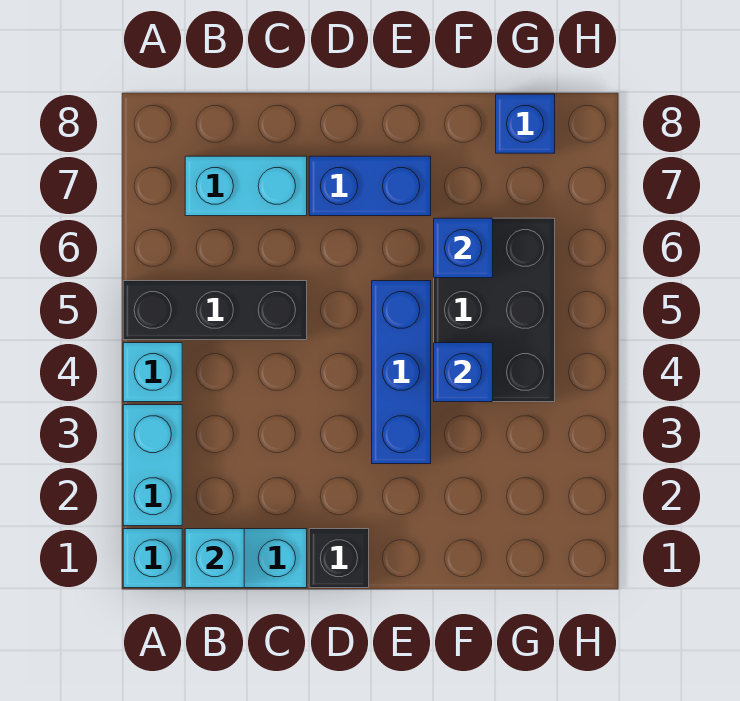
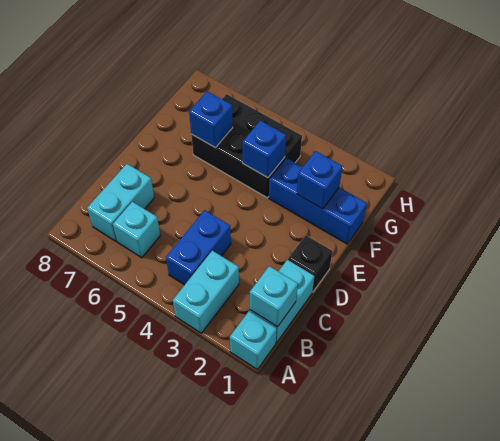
cyan brick A2:A3 level 1 -> cyan brick A3:B3 level 1
cyan brick A4 level 1 -> cyan brick B6 level 1
black brick A5:C5 level 1 -> none
blue brick D7:E7 level 1 -> blue brick B4:C4 level 1
blue brick E3:E5 level 1 -> blue brick F1:F3 level 1
blue brick G8 level 1 -> blue brick F2 level 2

